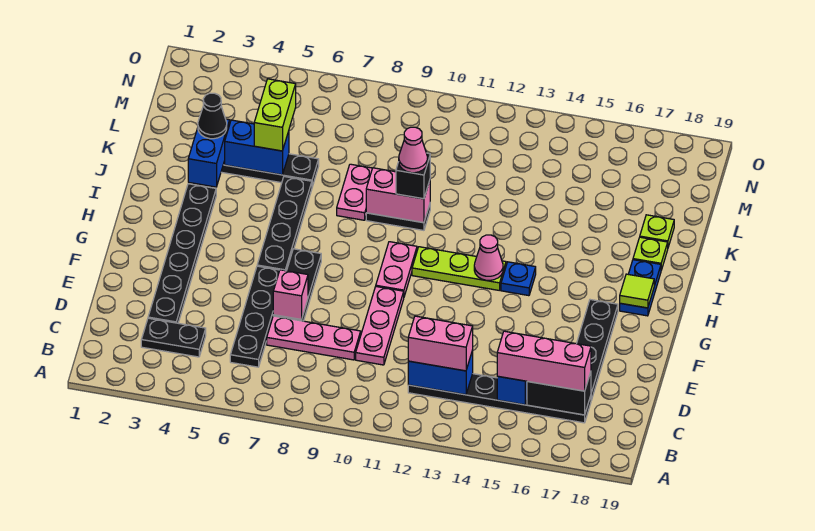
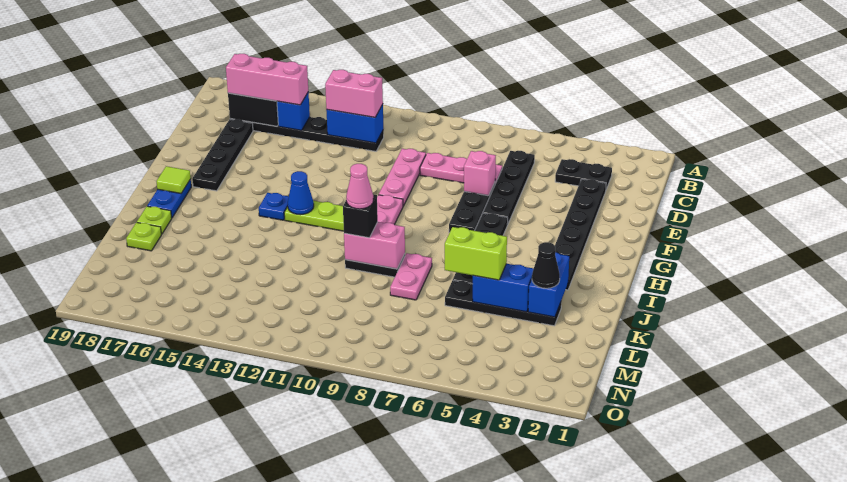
pink cone H13 level 2 -> blue cone H13 level 2
lime brick K5:L5 level 3 -> lime brick K5:K6 level 3

